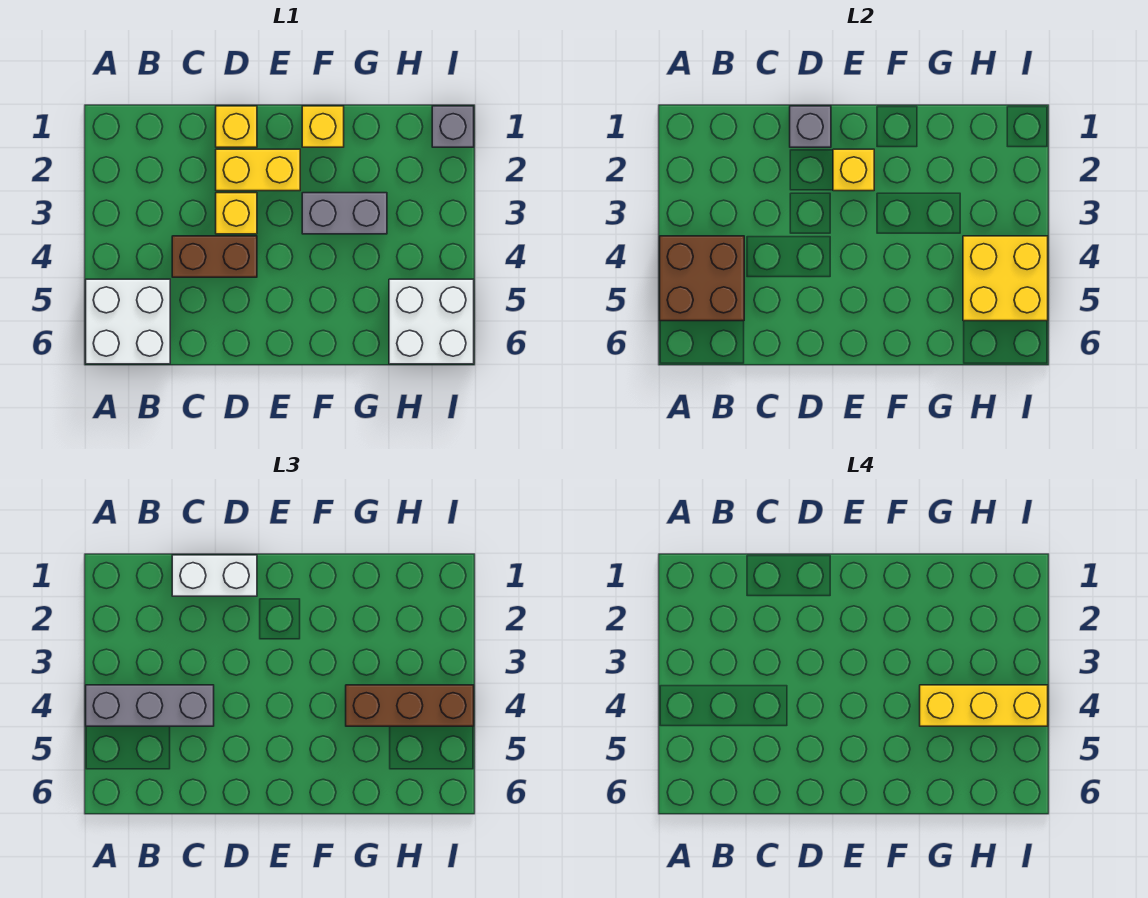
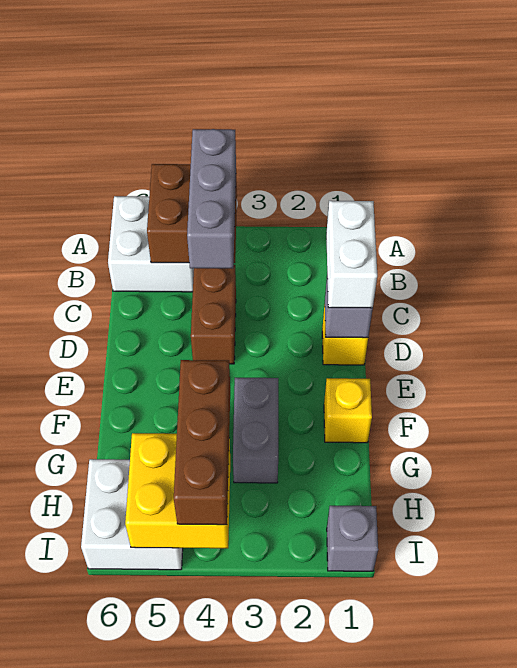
yellow brick D2:E2 level 1 -> none
yellow brick D3 level 1 -> none
yellow brick E2 level 2 -> none
yellow brick G4:I4 level 4 -> none

